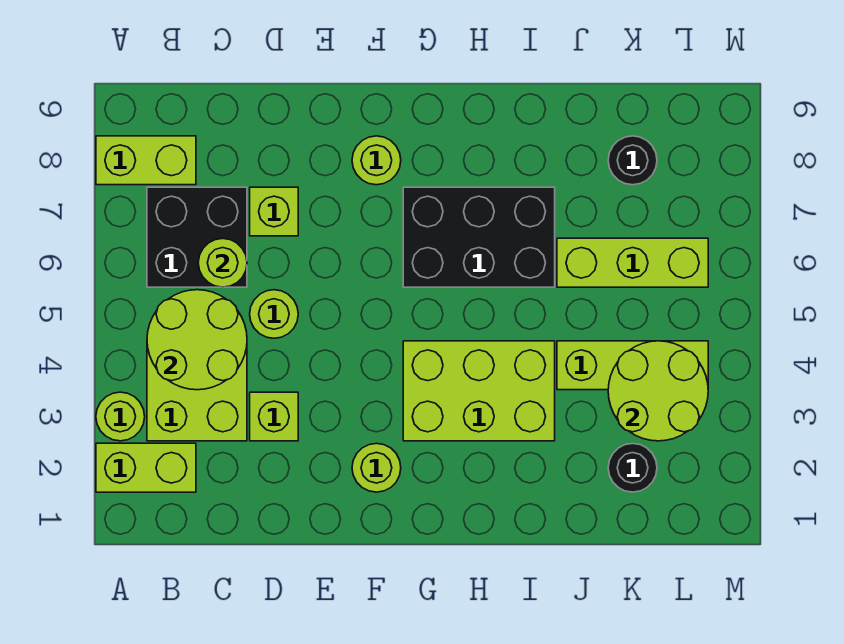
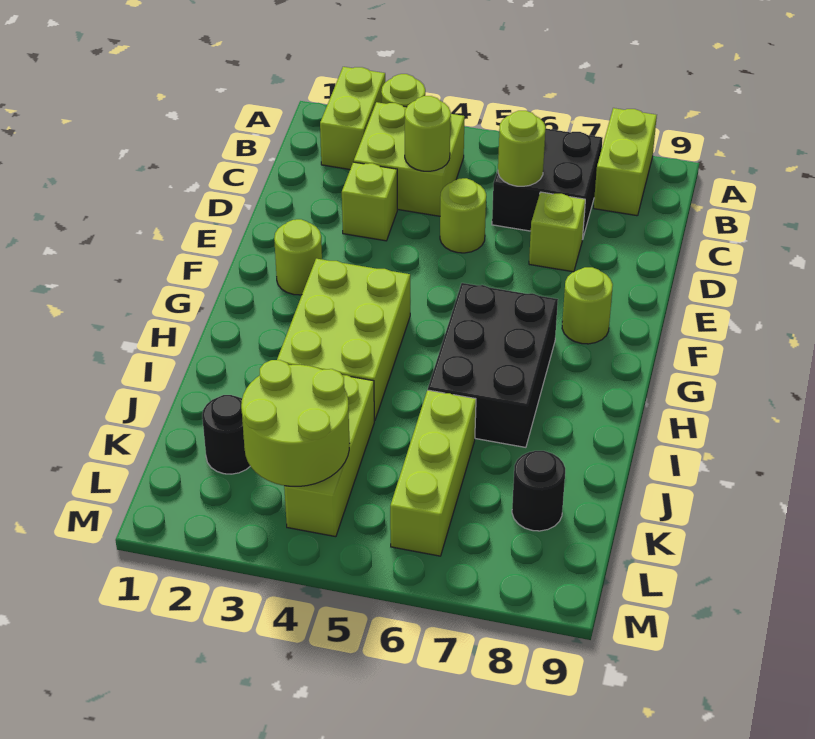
lime round brick B4:C5 level 2 -> lime round brick C4 level 2

